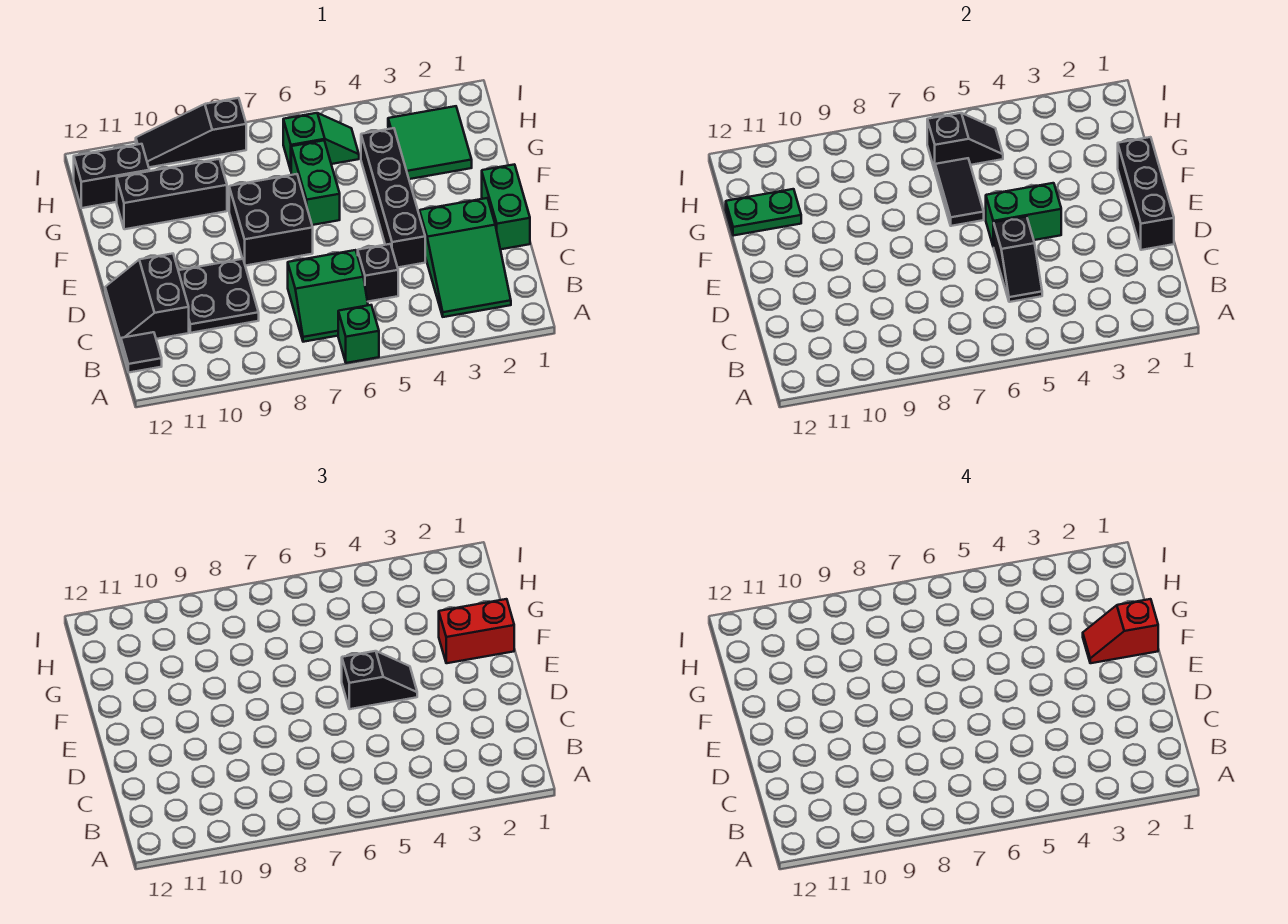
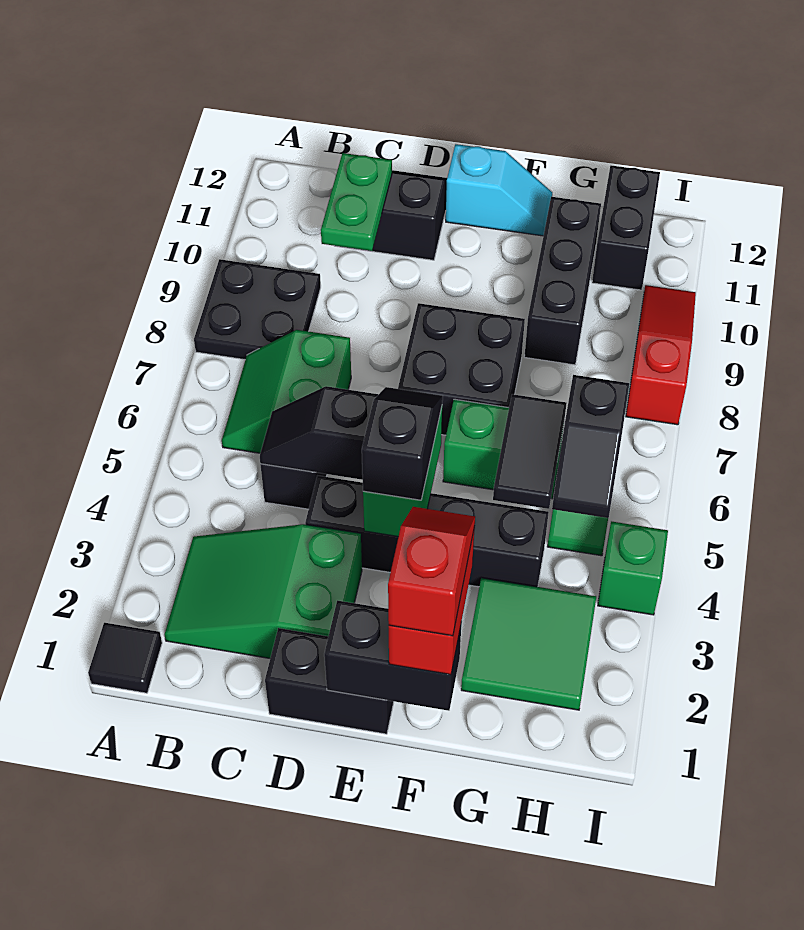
green brick A6 level 1 -> green brick I4 level 1
black tile B12 level 1 -> black tile A1 level 1
black plate C9:D10 level 1 -> black plate A8:B9 level 1
green brick D1:E1 level 1 -> black brick D1:E1 level 1
black brick D1:F1 level 2 -> black brick E1:F1 level 2
black slope E4:E5 level 3 top 5 -> black slope E4:E5 level 3 top 4
none -> cyan slope E12:F12 level 1 top E
black tile F6:G6 level 2 -> black tile G5:G6 level 2
green plate G11:G12 level 2 -> green plate C10:C11 level 2
black slope I8:I10 level 1 top 8 -> red slope I8:I10 level 1 top 8

